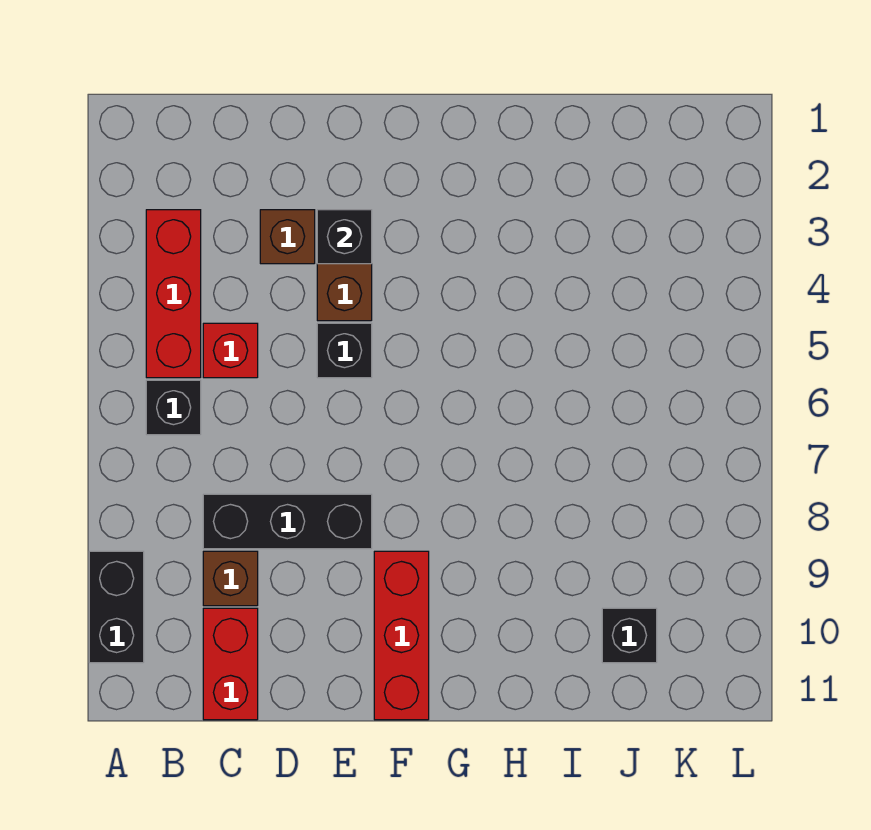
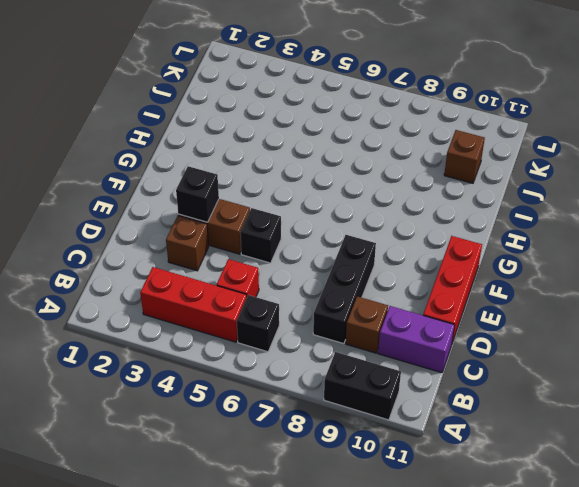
red brick C10:C11 level 1 -> purple brick C10:C11 level 1
red brick F9:F11 level 1 -> red brick D11:F11 level 1
black brick J10 level 1 -> brown brick J10 level 1

